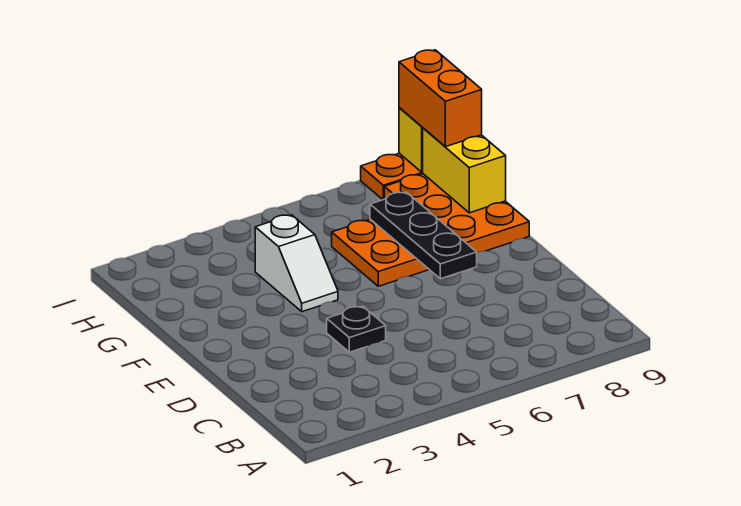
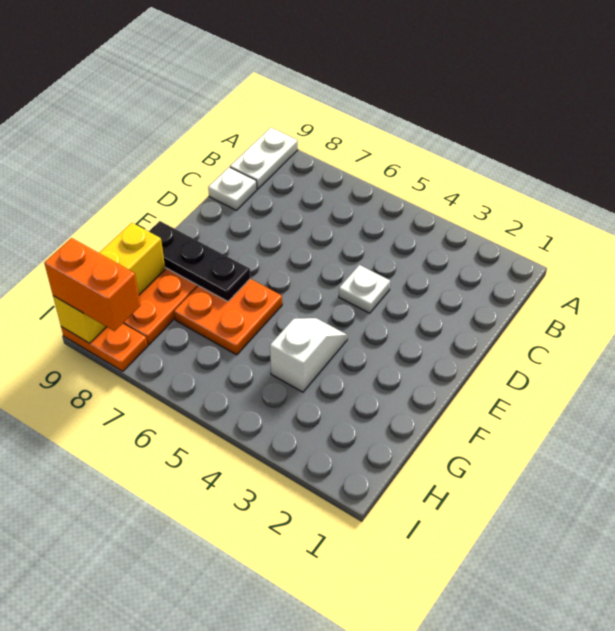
none -> white plate A9:B9 level 1
none -> white plate C9 level 1
black plate D4 level 1 -> white plate D4 level 1
black plate E7:G7 level 2 -> black plate F7:F9 level 2
orange brick H9:I9 level 3 -> orange brick I8:I9 level 3

